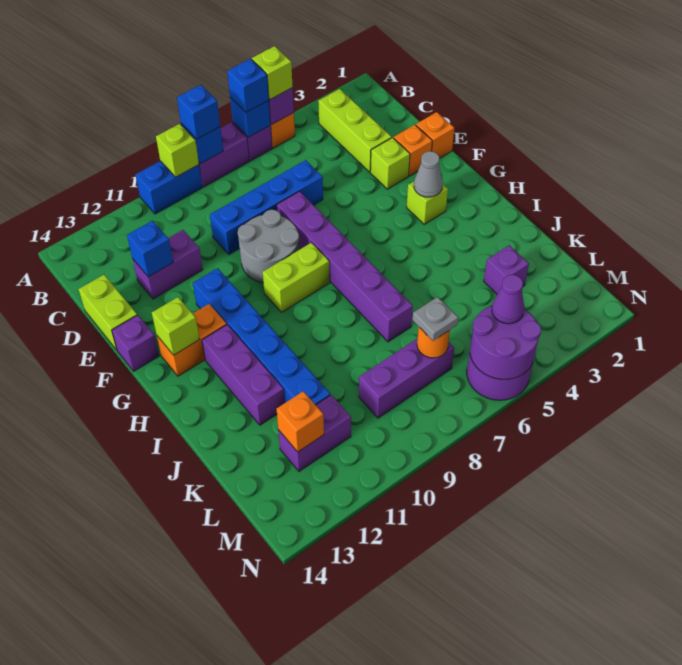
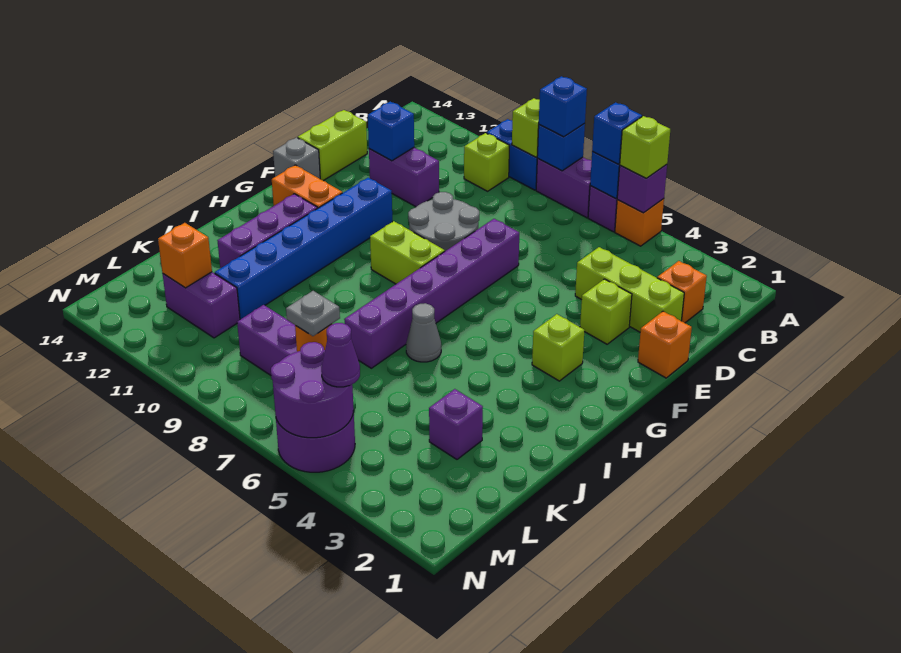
lime brick B3:D3 level 1 -> lime brick D2:D4 level 1
blue brick D6:D9 level 1 -> none
orange brick E2 level 1 -> orange brick C2 level 1
purple brick F14 level 1 -> grey brick F14 level 1
grey cone G3 level 2 -> grey cone I6 level 1
lime brick G13 level 2 -> lime brick B10 level 1

